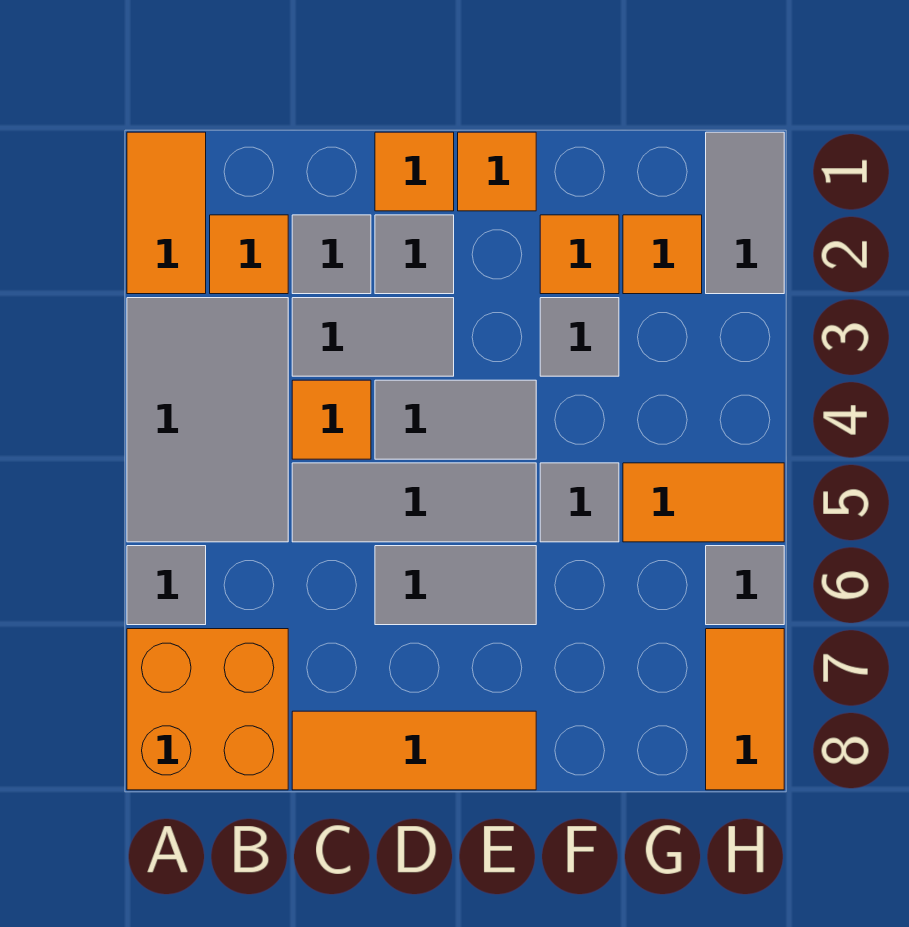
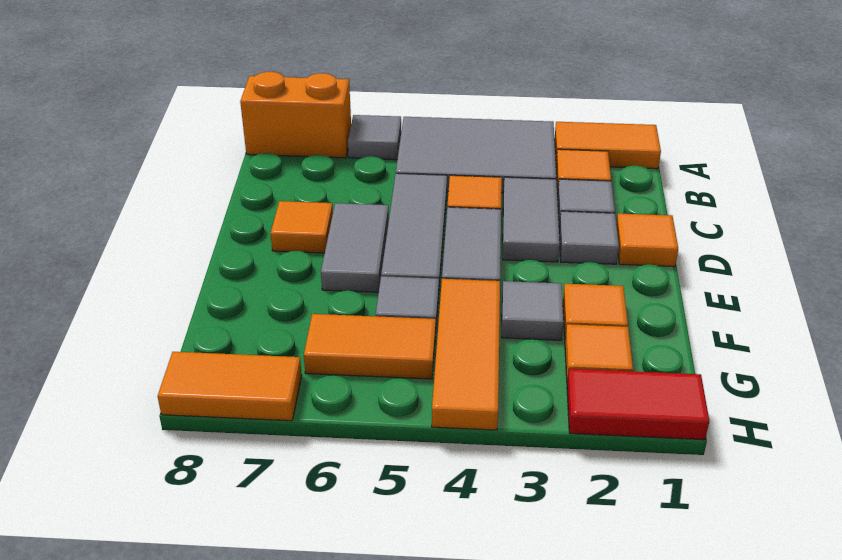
orange brick A7:B8 level 1 -> orange brick A7:A8 level 1
orange tile C8:E8 level 1 -> orange tile F4:H4 level 1
orange tile E1 level 1 -> orange tile D7 level 1
orange tile G5:H5 level 1 -> orange tile G5:G6 level 1
grey tile H1:H2 level 1 -> red tile H1:H2 level 1
grey tile H6 level 1 -> none

